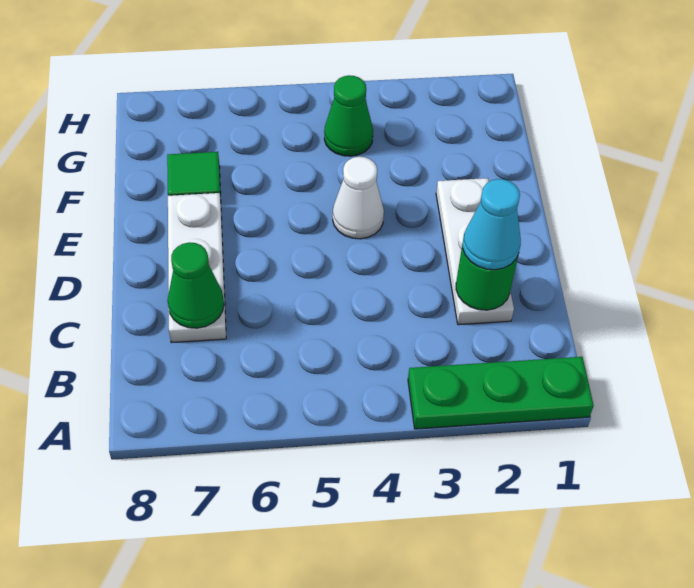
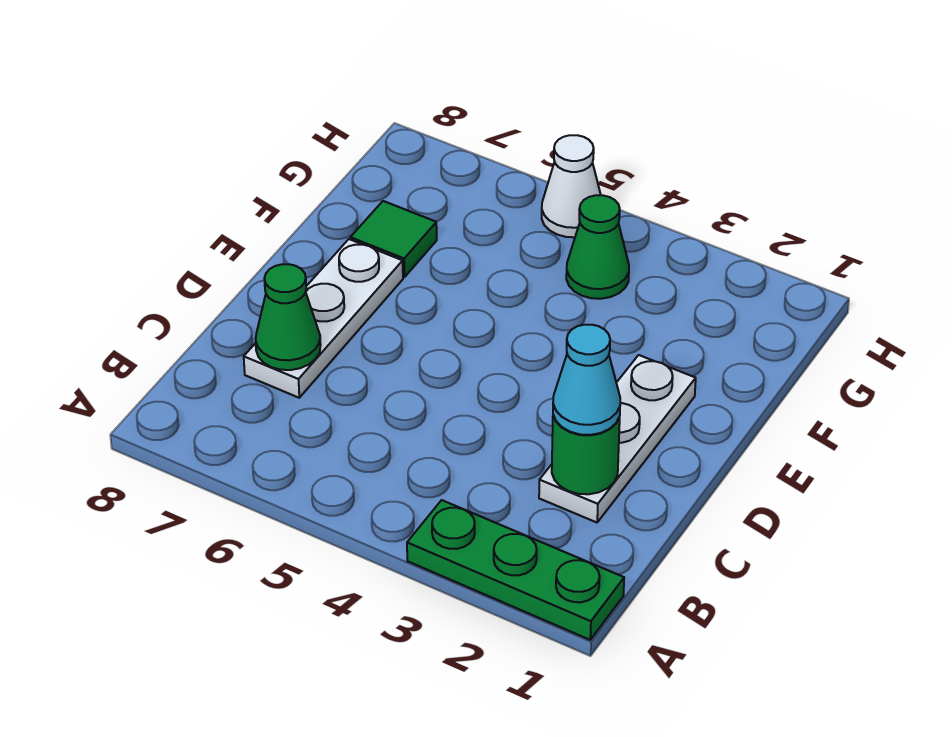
white cone E4 level 1 -> white cone H5 level 1

